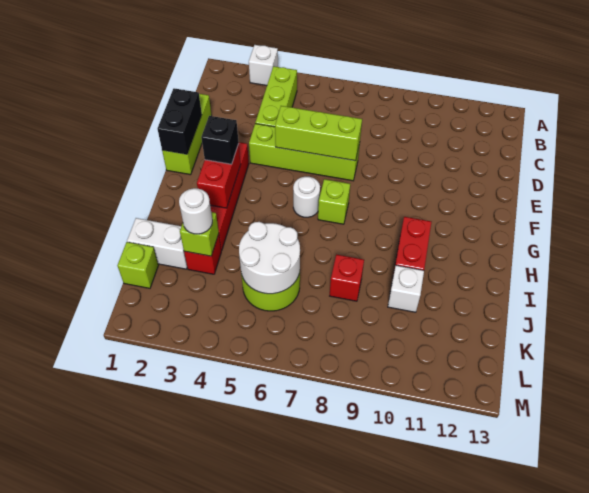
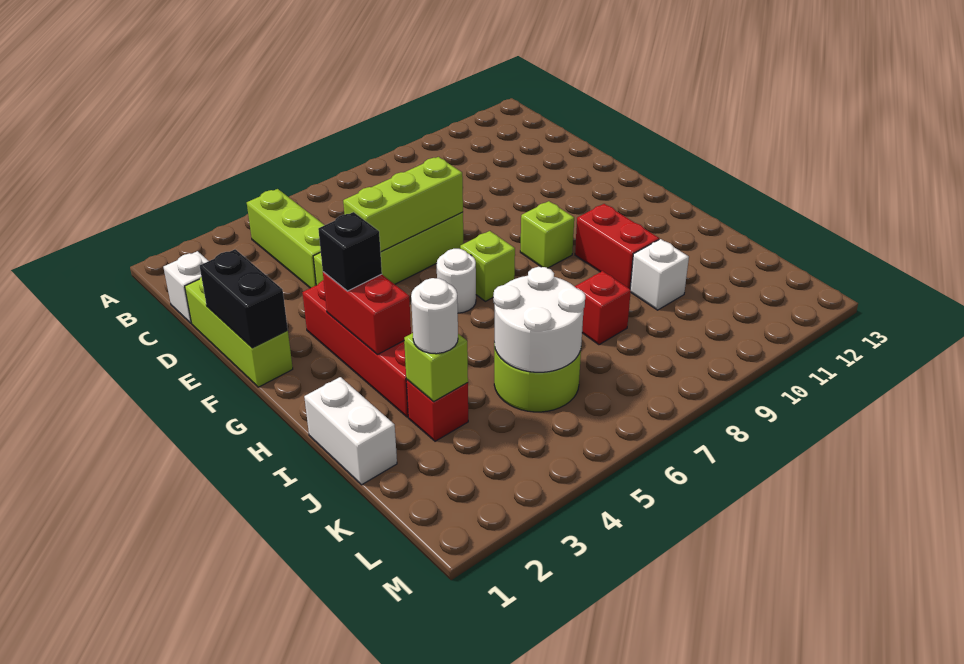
white brick A3 level 1 -> white brick C1 level 1
white brick J1:J2 level 1 -> white brick I1:J1 level 1
lime brick K1 level 1 -> lime brick G9 level 1

